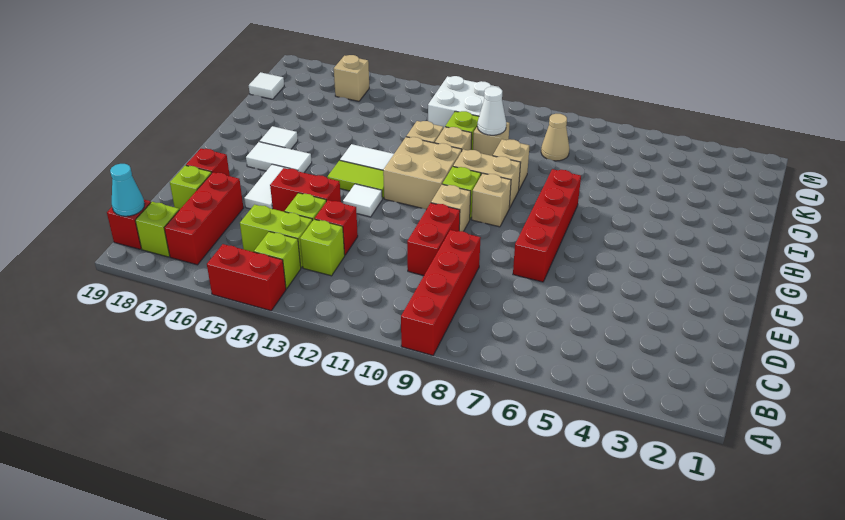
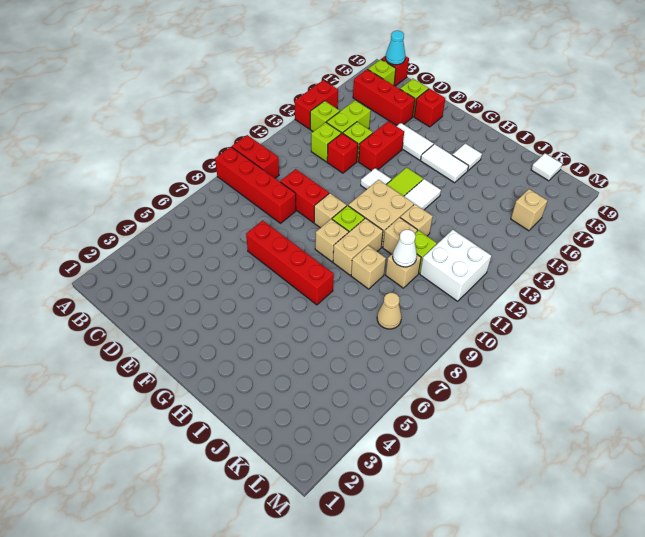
none -> red brick A10:B10 level 1
white tile G16:G17 level 1 -> white tile G16:H16 level 1

